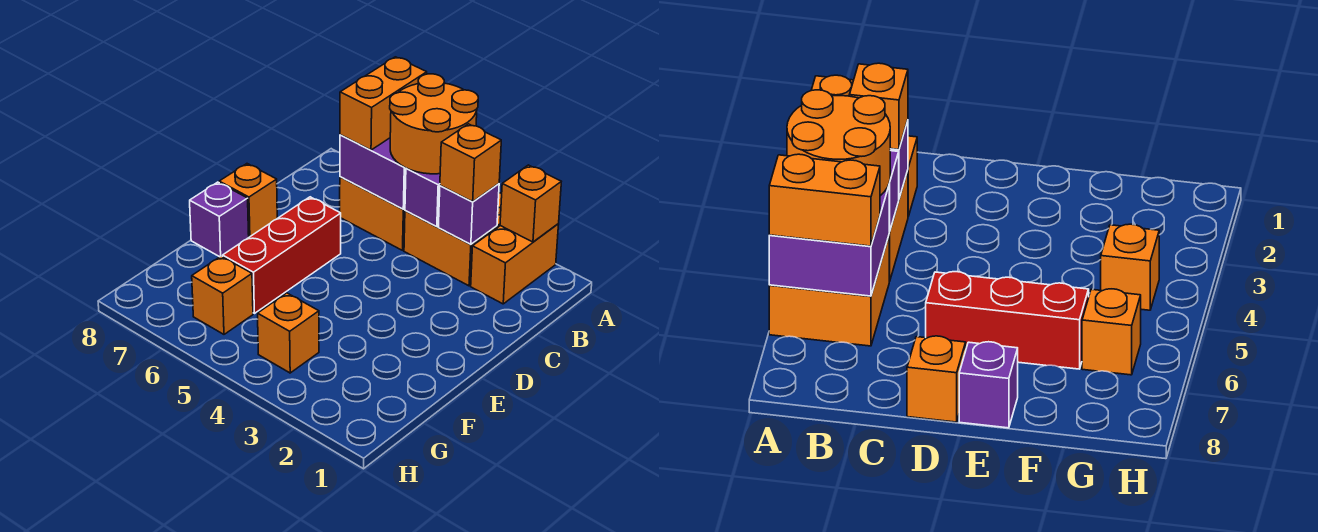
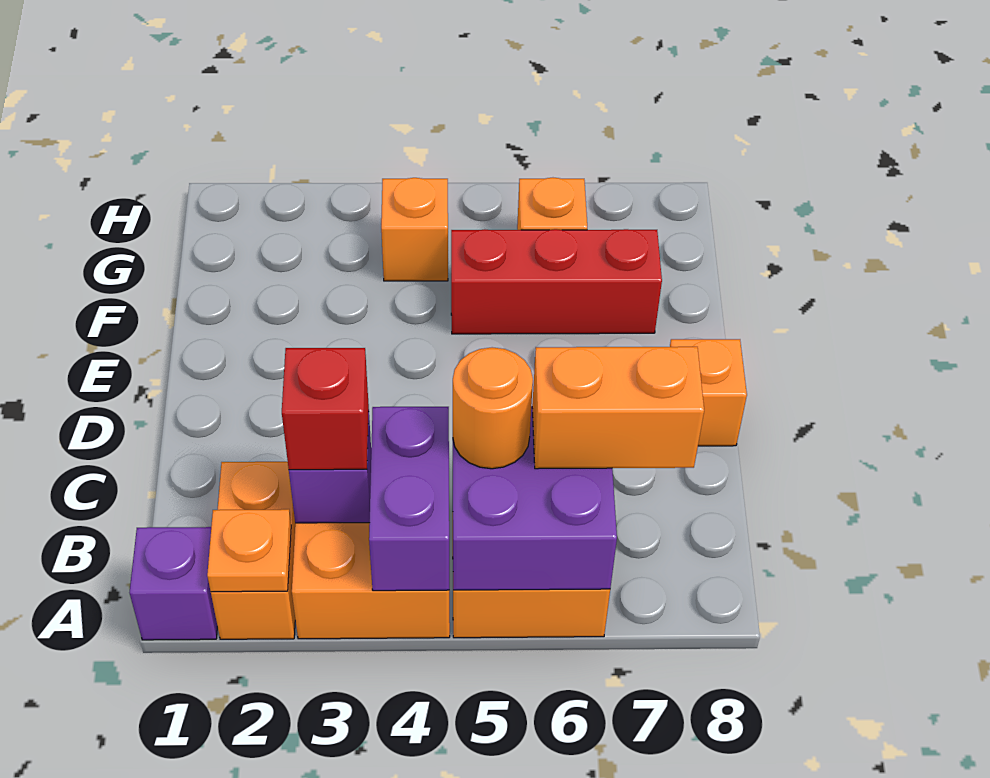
orange brick A2 level 2 -> orange plate A2 level 2
orange round brick A4:B5 level 3 -> orange round brick B5 level 3
orange brick A6:B6 level 3 -> orange brick B6:B7 level 3
orange brick B3 level 3 -> red brick B3 level 3
red brick D6:F6 level 1 -> red brick F5:F7 level 1
purple brick E8 level 1 -> purple brick A1 level 1

